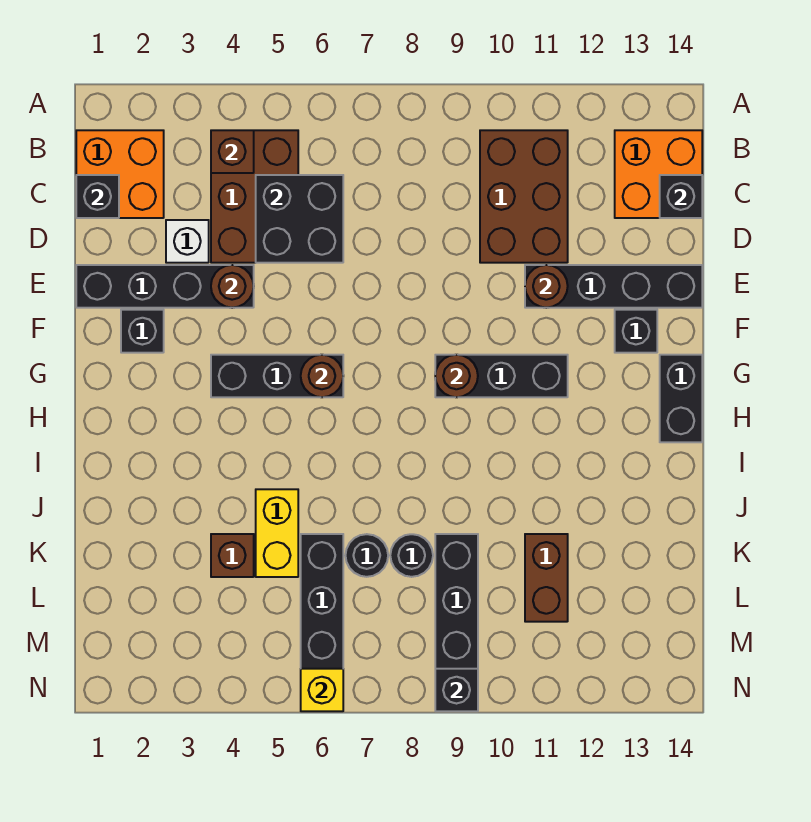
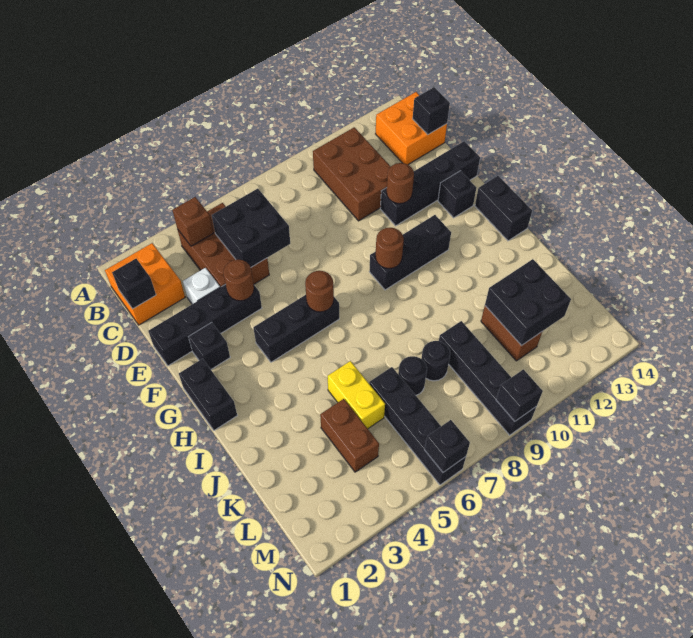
none -> black brick G1:H1 level 1
brown brick K4 level 1 -> brown brick K4:L4 level 1
none -> black brick K11:L12 level 2
yellow brick N6 level 2 -> black brick N6 level 2

